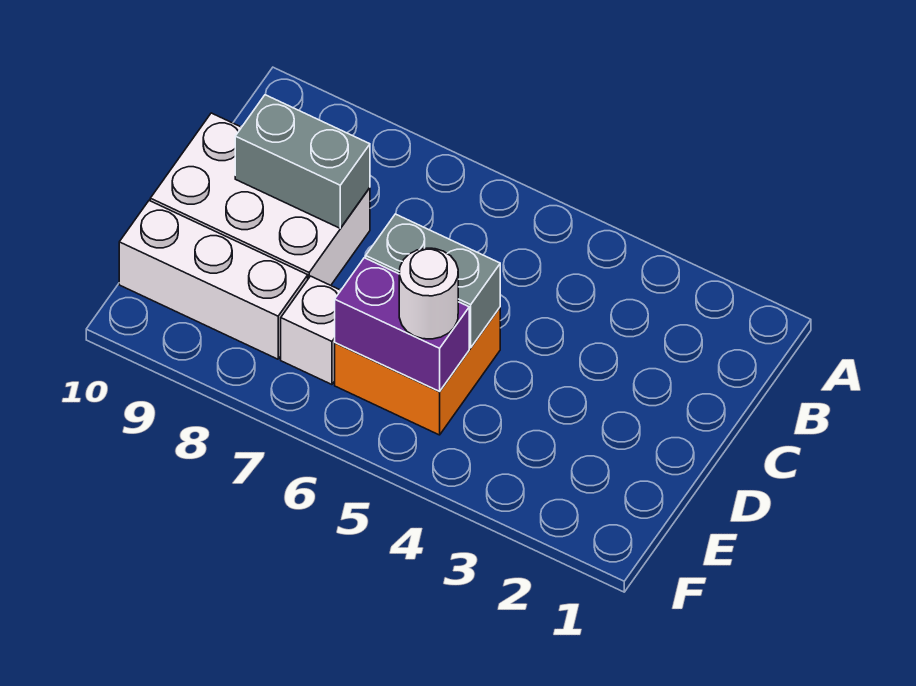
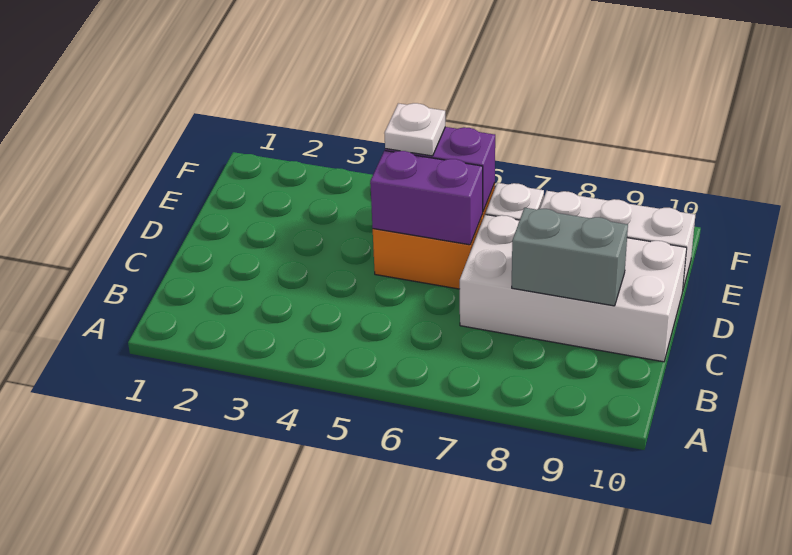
white brick C8:D10 level 1 -> white brick C7:D10 level 1
grey brick D5:D6 level 2 -> purple brick D5:D6 level 2
white round brick E5 level 3 -> white plate E5 level 3

